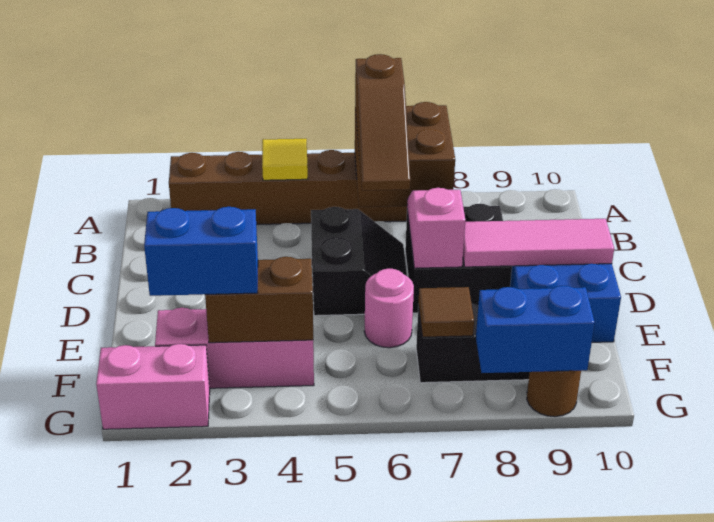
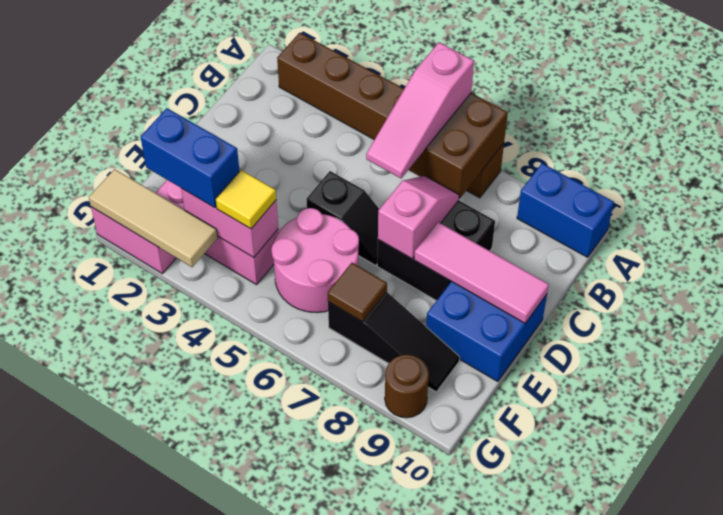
yellow tile A4 level 2 -> yellow tile F4 level 3
brown slope A6:C6 level 3 top A -> pink slope A6:C6 level 3 top A
black slope C5:D6 level 1 top 5 -> black slope D5:D6 level 1 top 5
pink round brick E6 level 1 -> pink round brick E5:F6 level 1
brown brick F3:F4 level 2 -> pink brick F3:F4 level 2
none -> tan tile G1:G3 level 2
blue brick G8:G9 level 2 -> blue brick A9:A10 level 1

